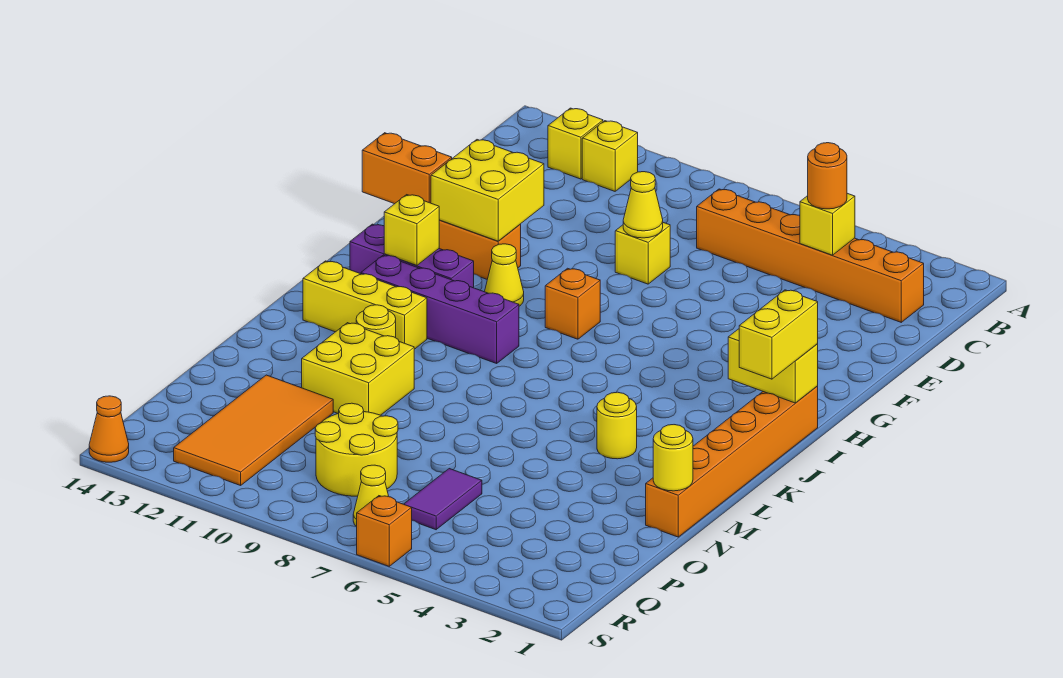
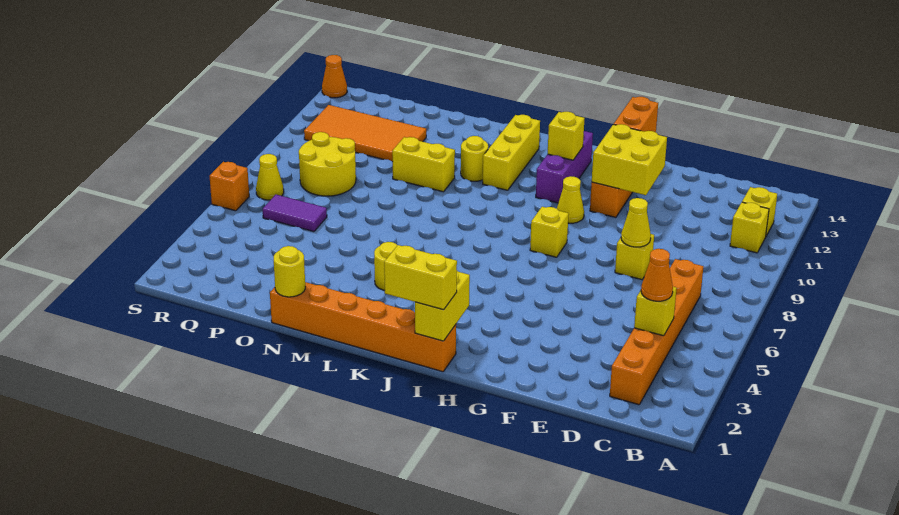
orange round brick C4 level 3 -> orange cone C4 level 3
orange brick H8 level 1 -> yellow brick H8 level 1
purple brick J9:J12 level 1 -> none
yellow brick M10:N11 level 1 -> yellow brick M10:N10 level 1

